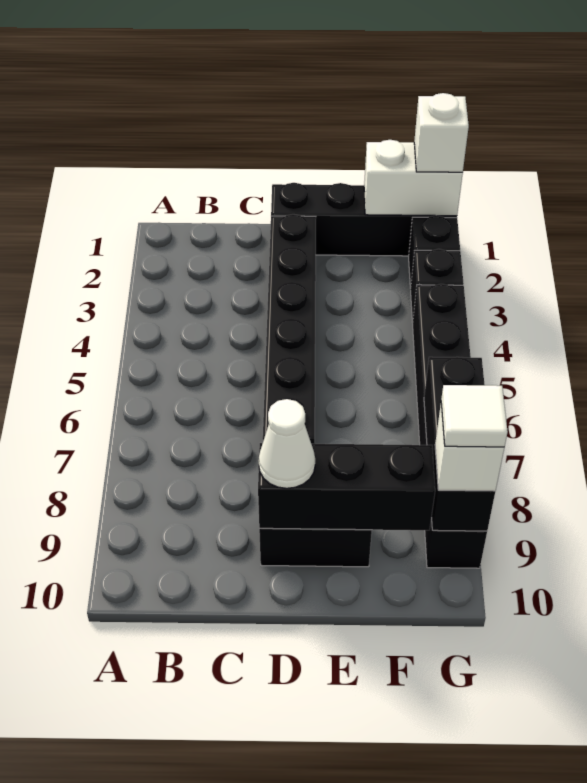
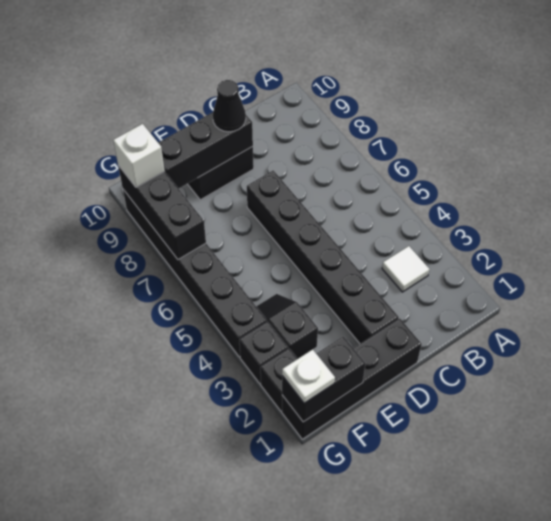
white cone D9 level 3 -> black cone D9 level 3
white brick F1:G1 level 2 -> black brick F1:G1 level 2
none -> black slope F3:F4 level 1 top 3
white brick G1 level 3 -> white plate G1 level 3
white tile G9 level 4 -> white tile B3 level 1

